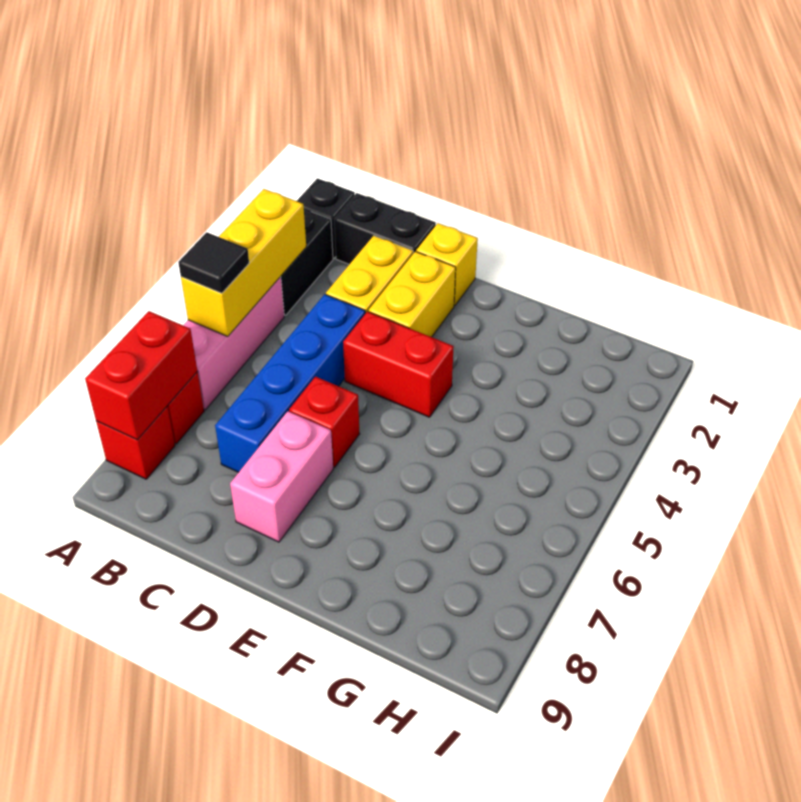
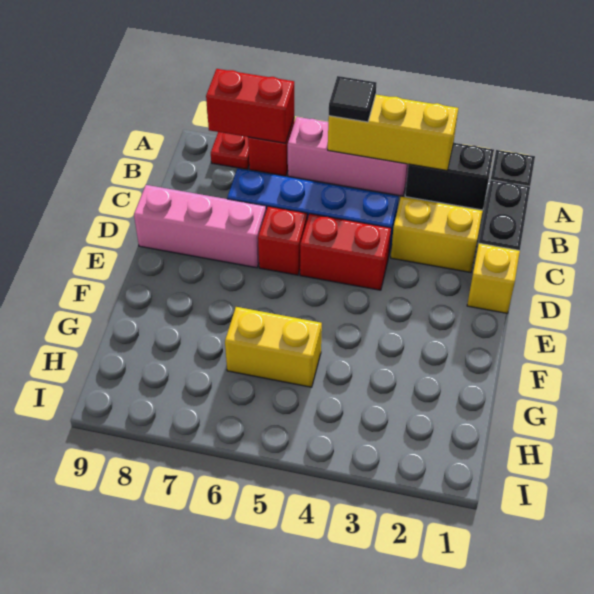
red brick A8 level 1 -> red plate A8 level 1
yellow brick D2:D3 level 1 -> yellow brick G5:G6 level 1
red brick D4:E4 level 1 -> red brick D4:D5 level 1
pink brick D7:D8 level 1 -> pink brick D7:D9 level 1

